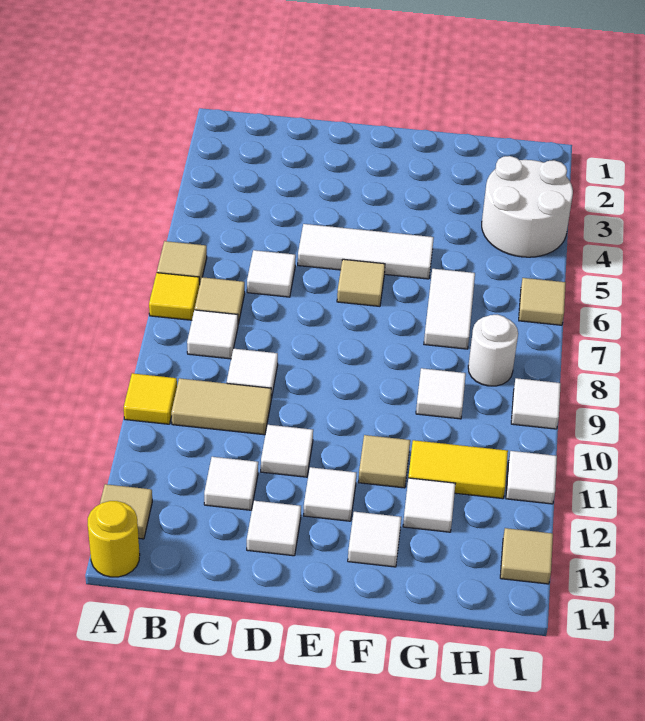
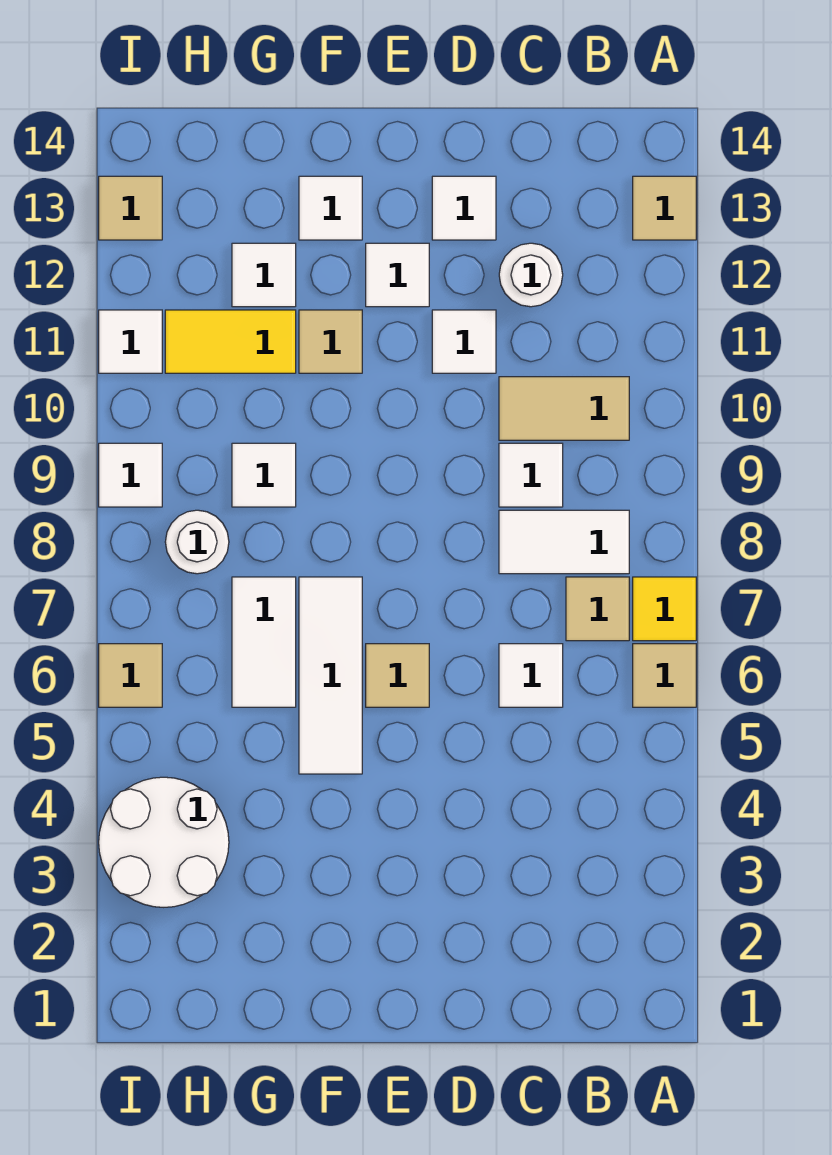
yellow tile A10 level 1 -> none
yellow round brick A14 level 1 -> none
white tile B8 level 1 -> white tile B8:C8 level 1
white tile C12 level 1 -> white round brick C12 level 1
white tile D5:F5 level 1 -> white tile F5:F7 level 1

